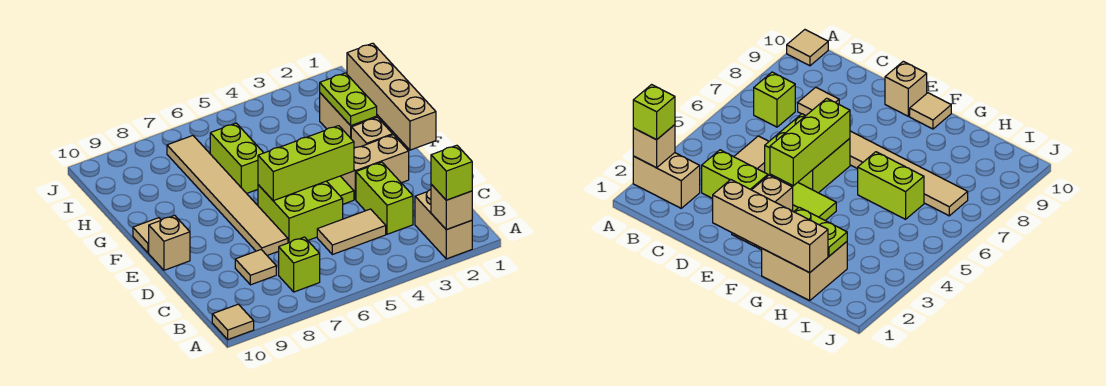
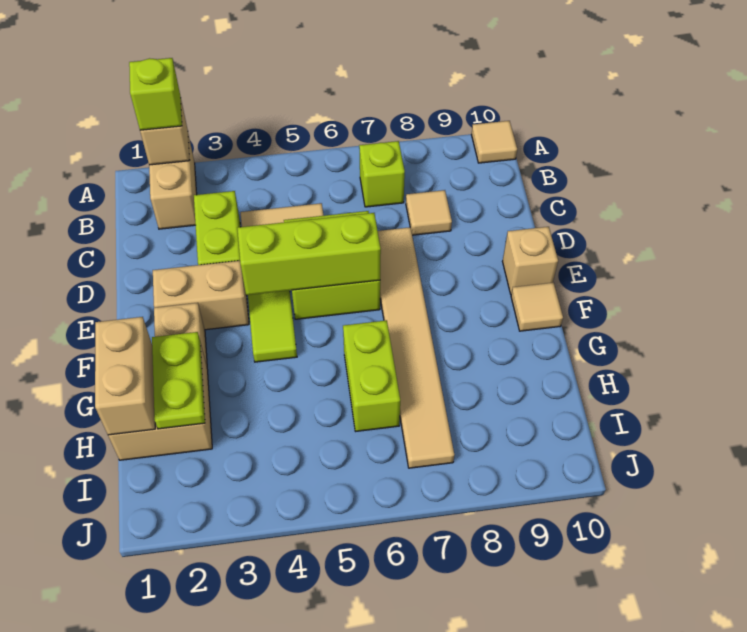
tan brick E1:H1 level 2 -> tan brick G1:H1 level 2

